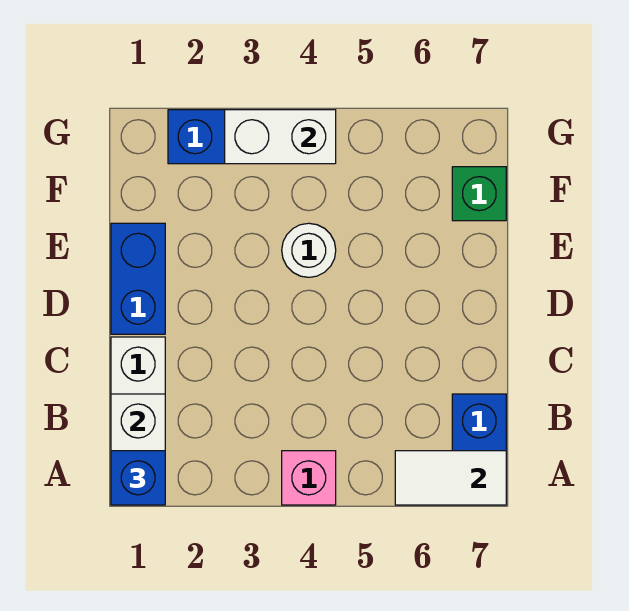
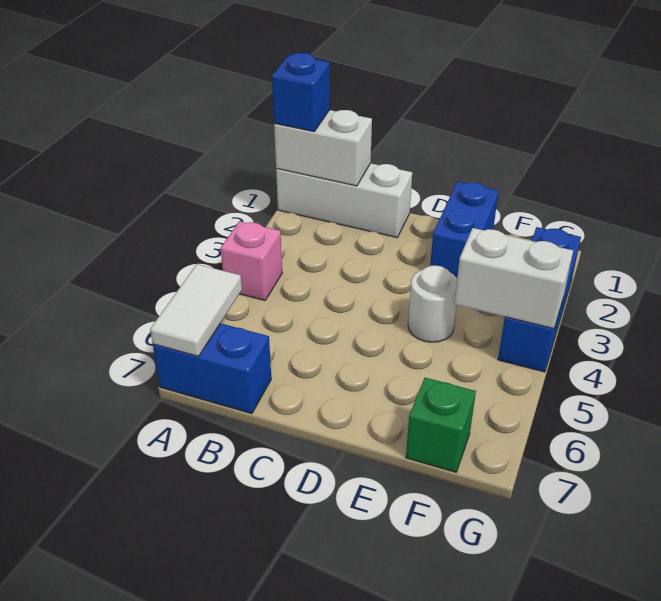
blue brick D1:E1 level 1 -> blue brick E1:E2 level 1
white brick G3:G4 level 2 -> white brick F4:G4 level 2

